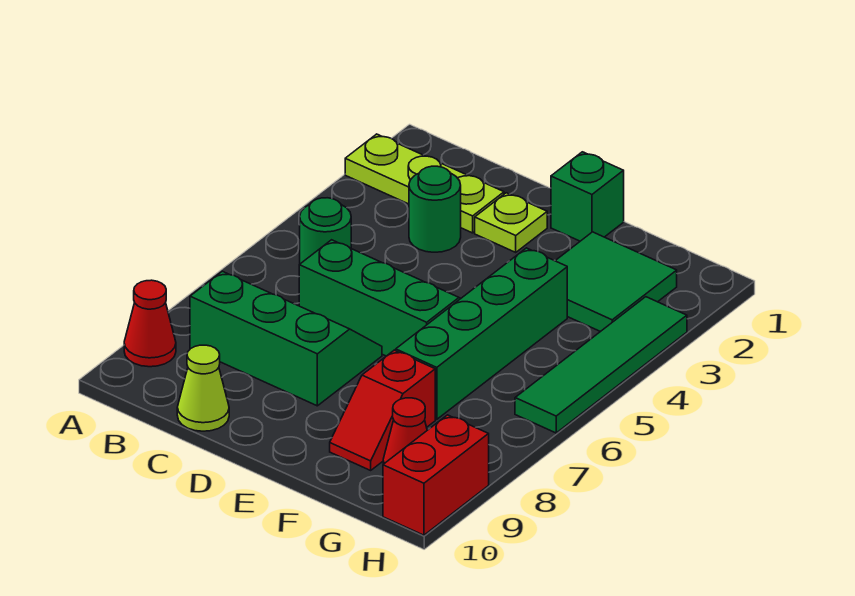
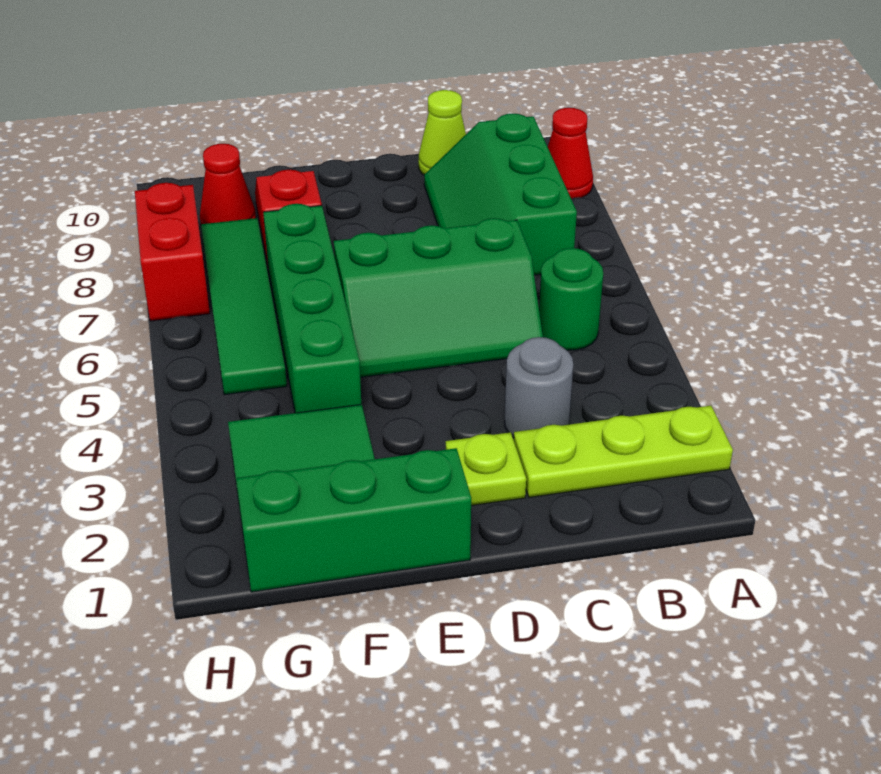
green slope B7:D8 level 1 top 8 -> green slope B7:C9 level 1 top B
green round brick C3 level 1 -> grey round brick C3 level 1
green brick E1 level 1 -> green brick E1:G1 level 1
green tile H3:H6 level 1 -> green tile G5:G8 level 1
red brick H9:H10 level 1 -> red brick H7:H8 level 1

